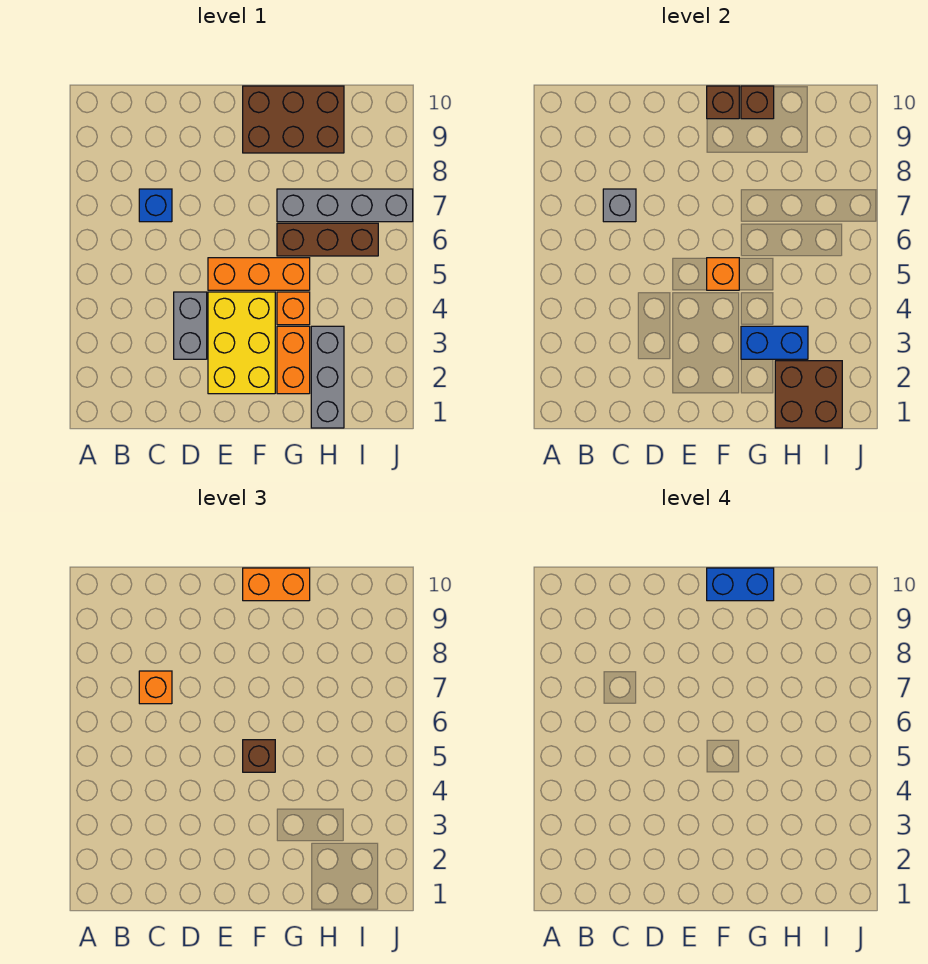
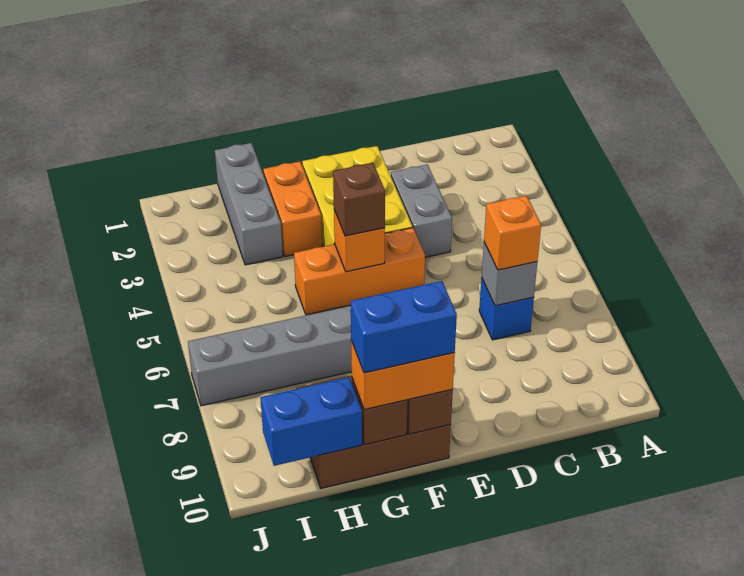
blue brick G3:H3 level 2 -> blue brick H10:I10 level 2
orange brick G4 level 1 -> none
brown brick G6:I6 level 1 -> none
brown brick H1:I2 level 2 -> none

